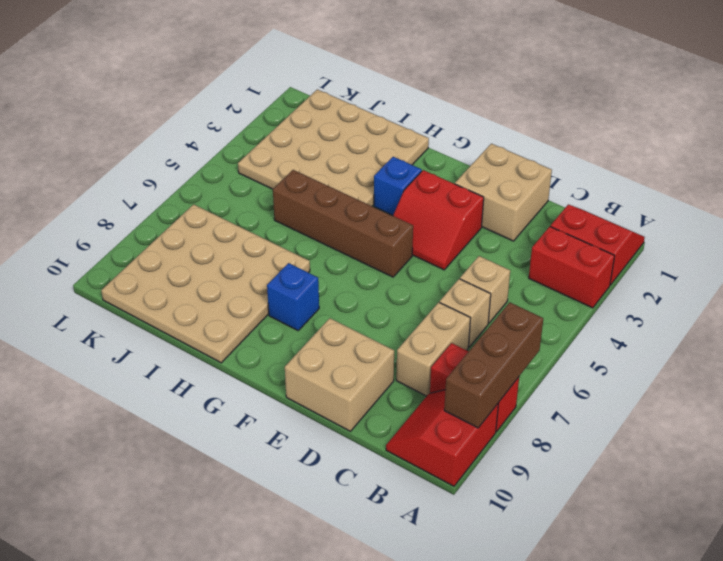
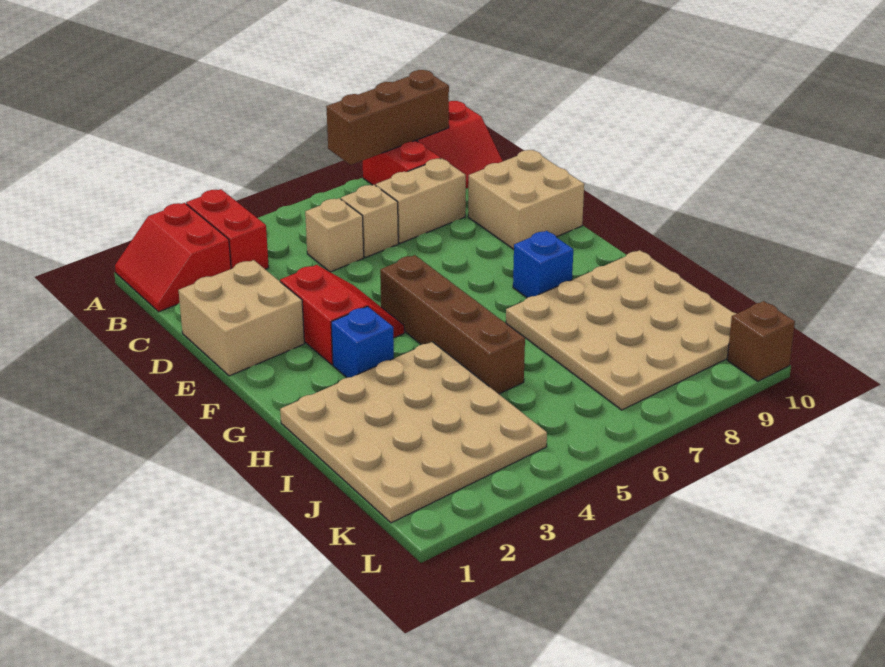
none -> brown brick L10 level 1

